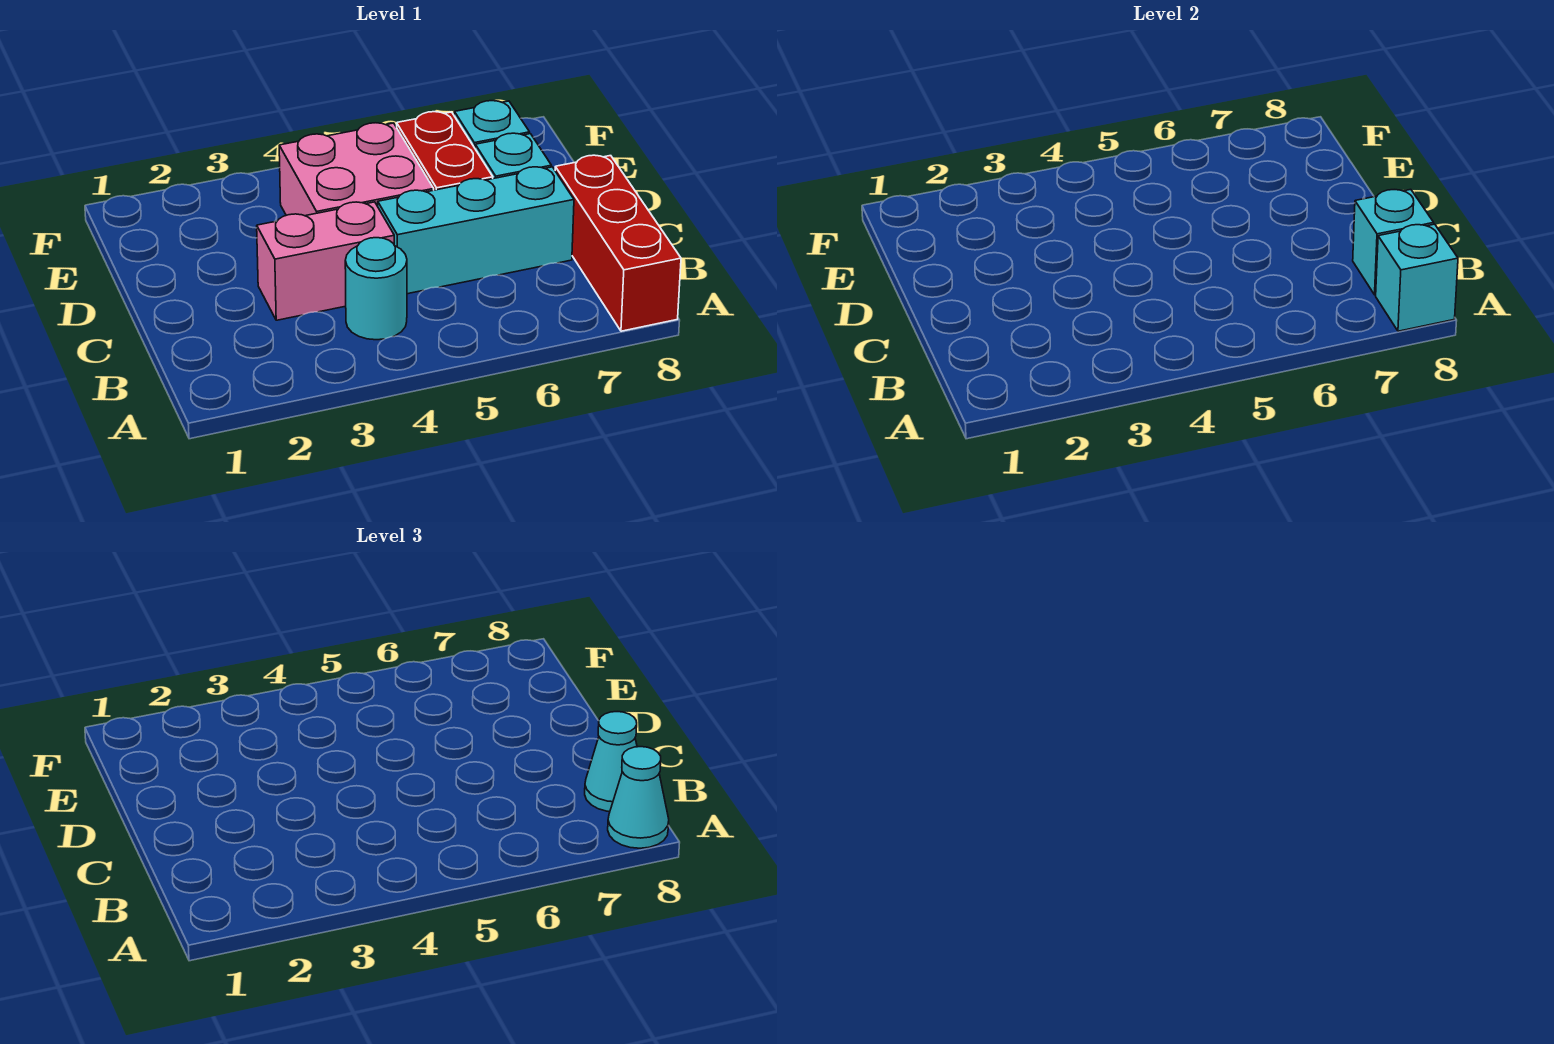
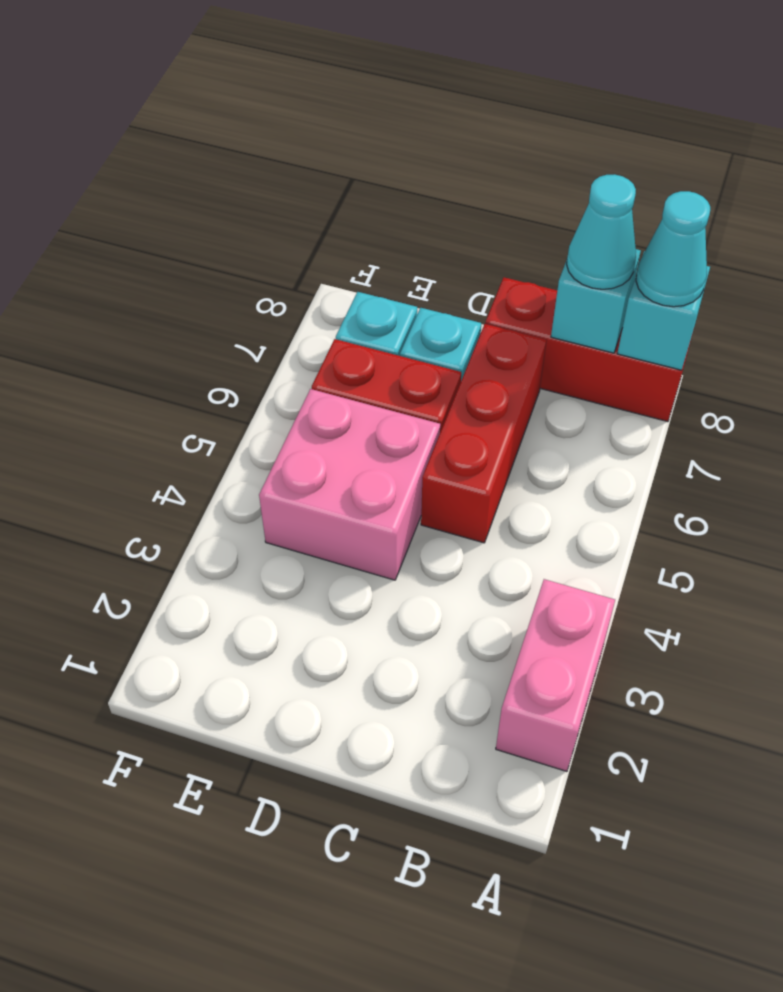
cyan round brick B4 level 1 -> none
pink brick C3:C4 level 1 -> pink brick A2:A3 level 1
cyan brick C5:C7 level 1 -> red brick C5:C7 level 1

